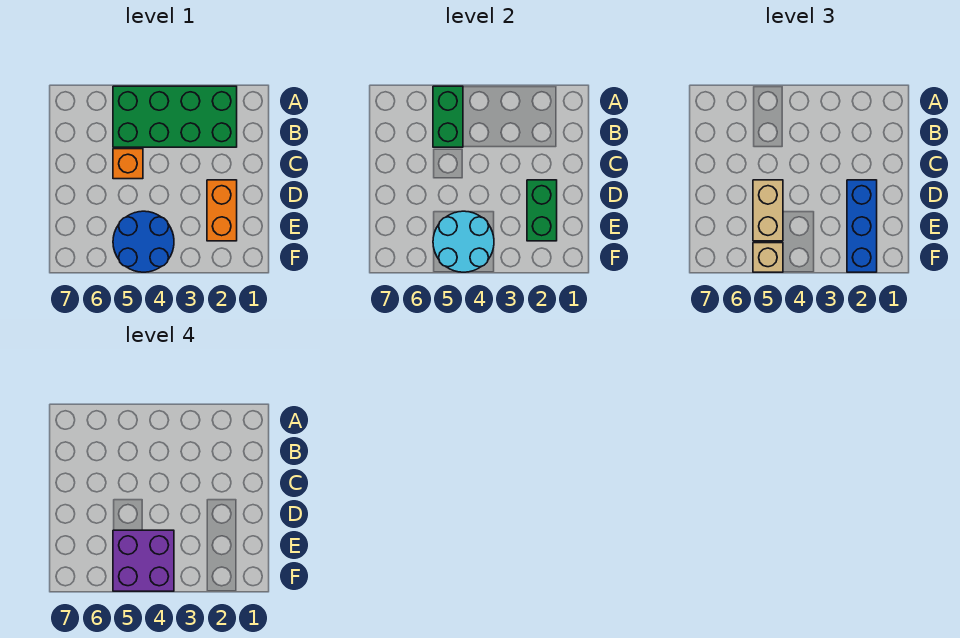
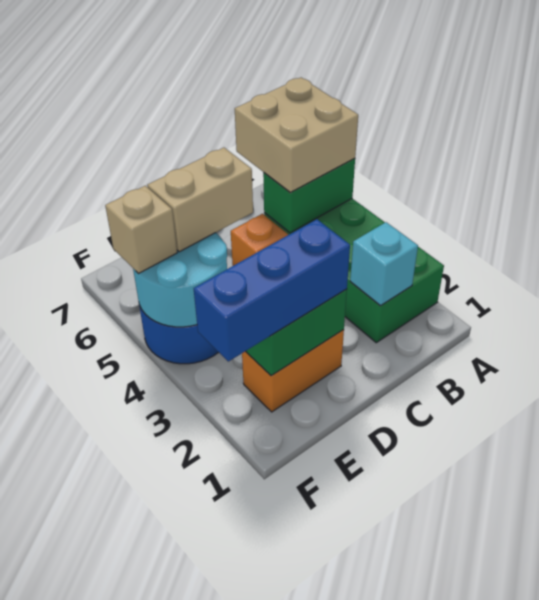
none -> tan brick A5:B6 level 3
none -> cyan brick B2 level 2
purple brick E4:F5 level 4 -> none

